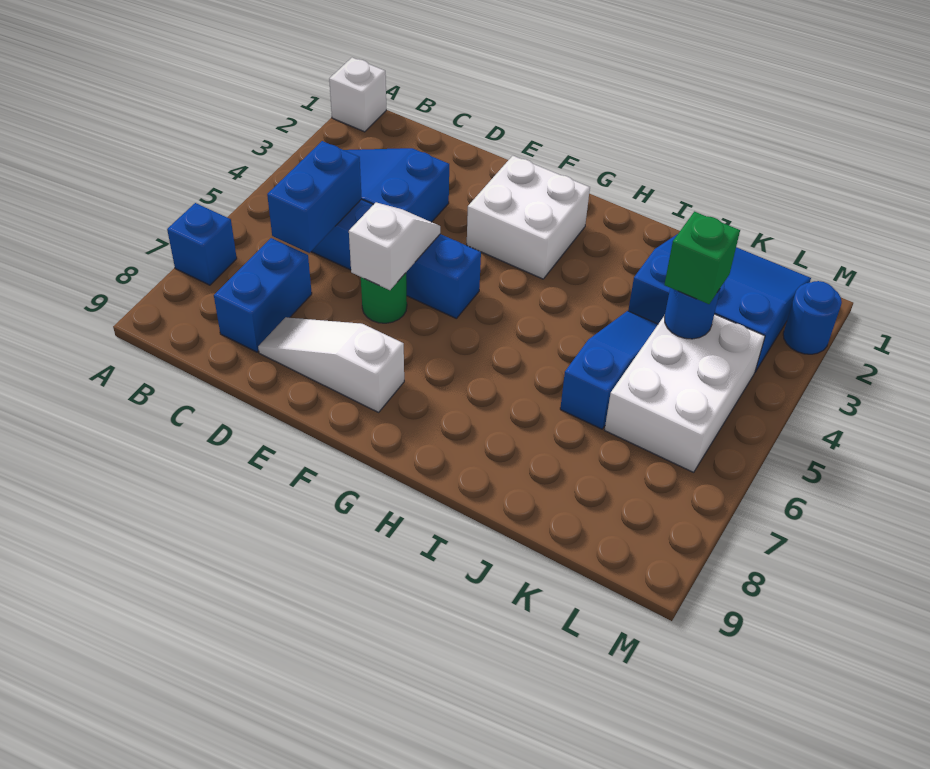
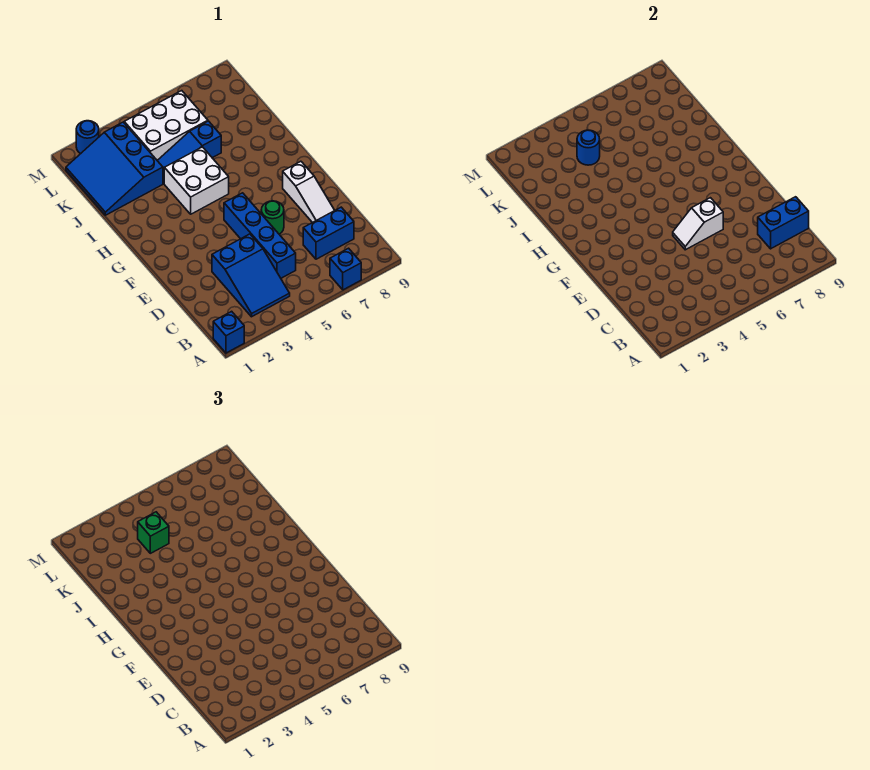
white brick A1 level 1 -> blue brick A1 level 1
blue brick C5:C6 level 2 -> blue brick C8:C9 level 2
white brick F2:G3 level 1 -> white brick H4:I5 level 1

